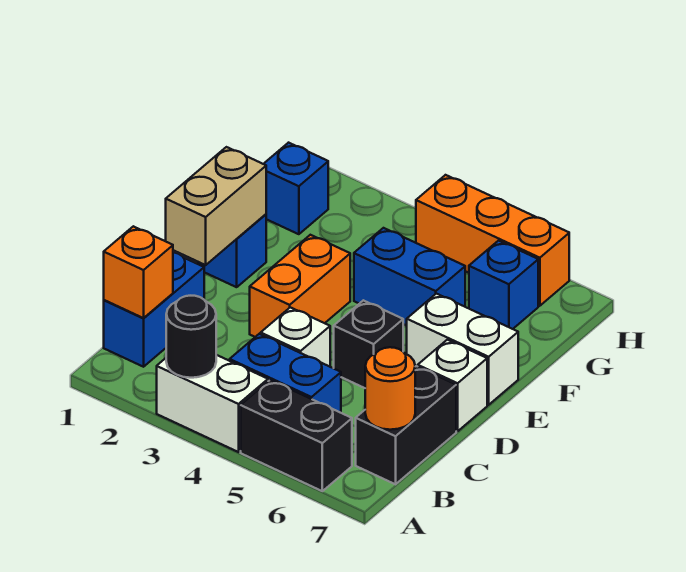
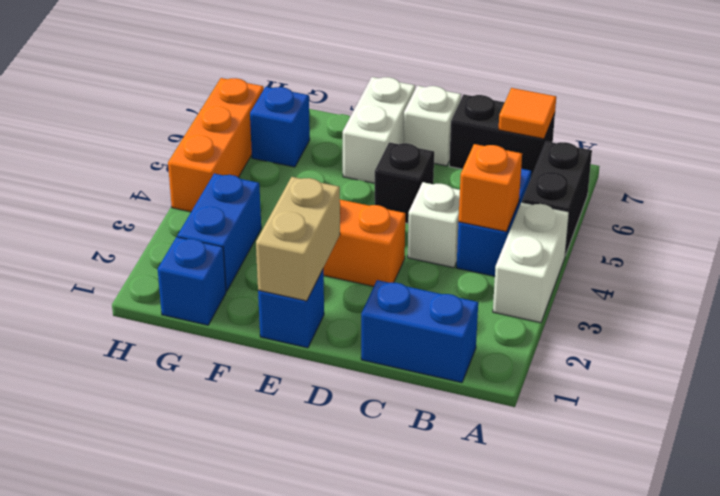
black round brick A3 level 2 -> none
orange brick B1 level 2 -> orange brick B4 level 2
orange round brick B7 level 2 -> orange tile B7 level 2
tan brick D1:E1 level 2 -> tan brick E1:E2 level 2
blue brick F4:F5 level 1 -> blue brick G2:G3 level 1

